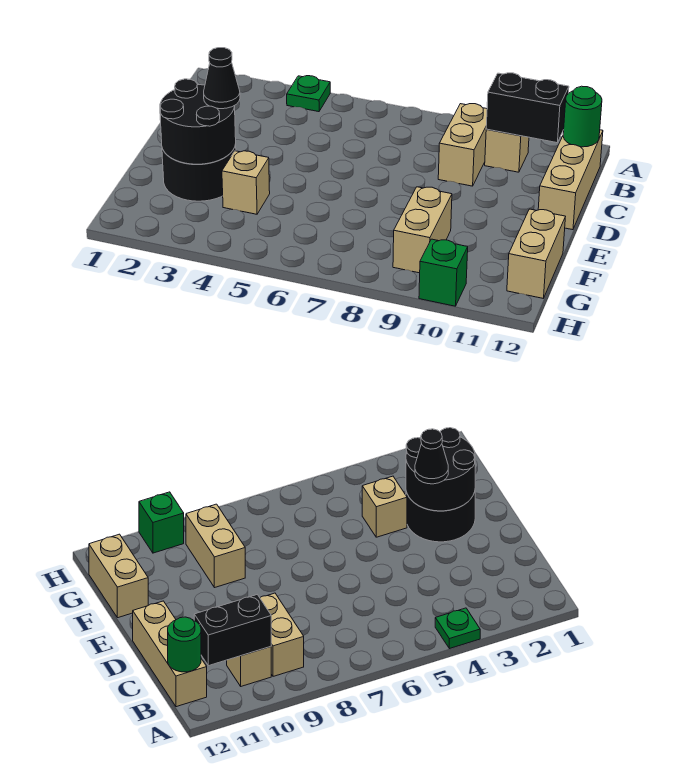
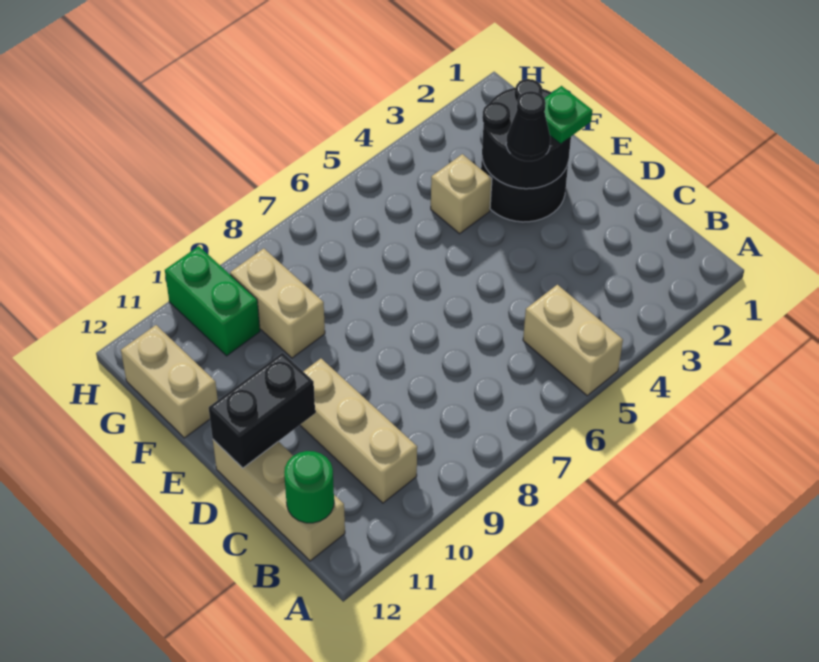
green plate A4 level 1 -> green plate E2 level 3
tan brick B9:C9 level 1 -> tan brick A5:B5 level 1
tan brick B10 level 1 -> tan brick B10:D10 level 1
black brick B10:B11 level 2 -> black brick D11:D12 level 2
green brick H10 level 1 -> green brick G10:H10 level 1

